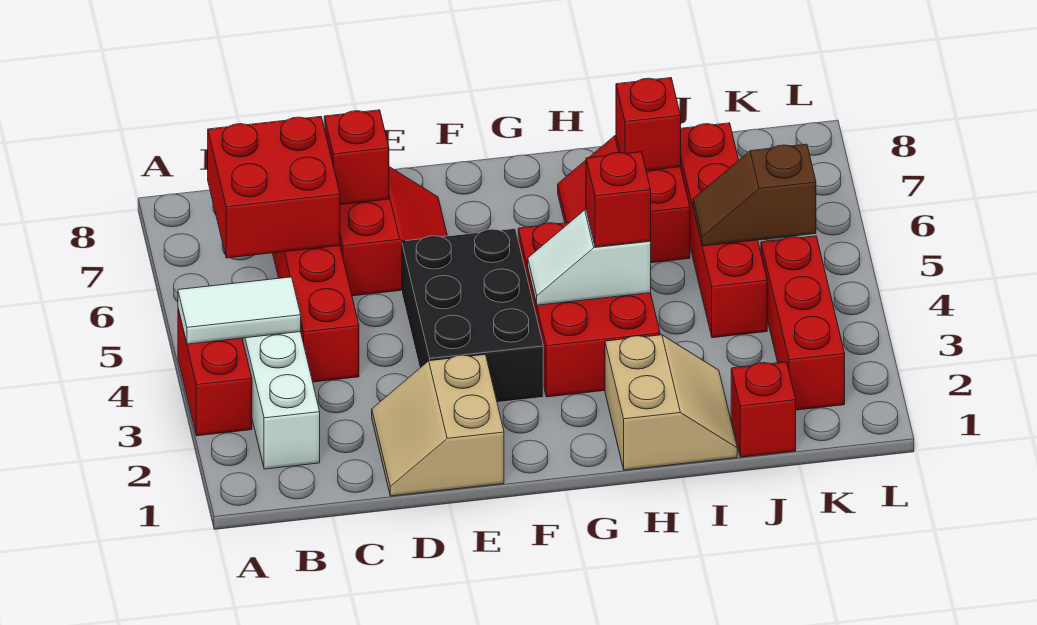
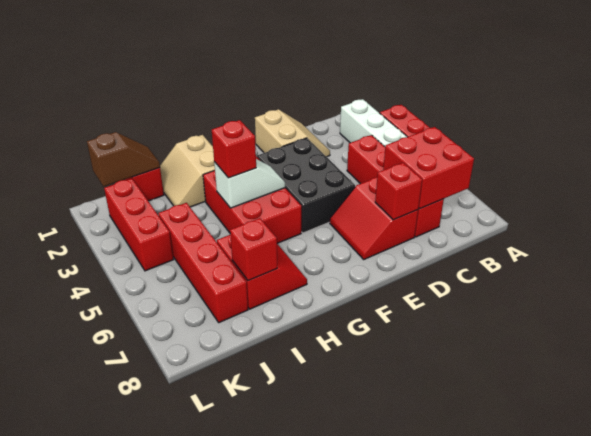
white tile A4:B4 level 2 -> none
brown slope J5:K5 level 2 top K -> brown slope J1:K1 level 2 top K

